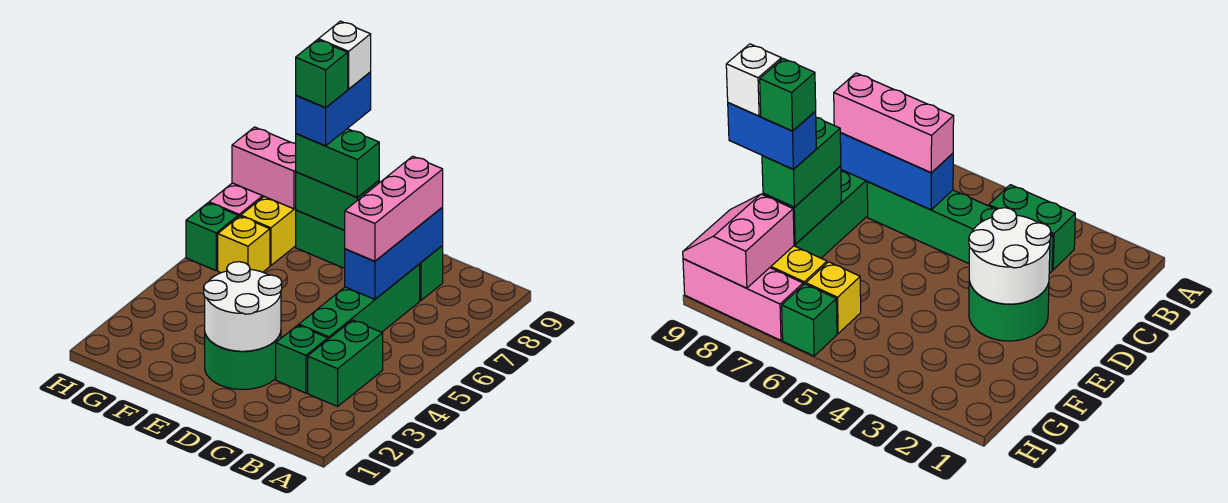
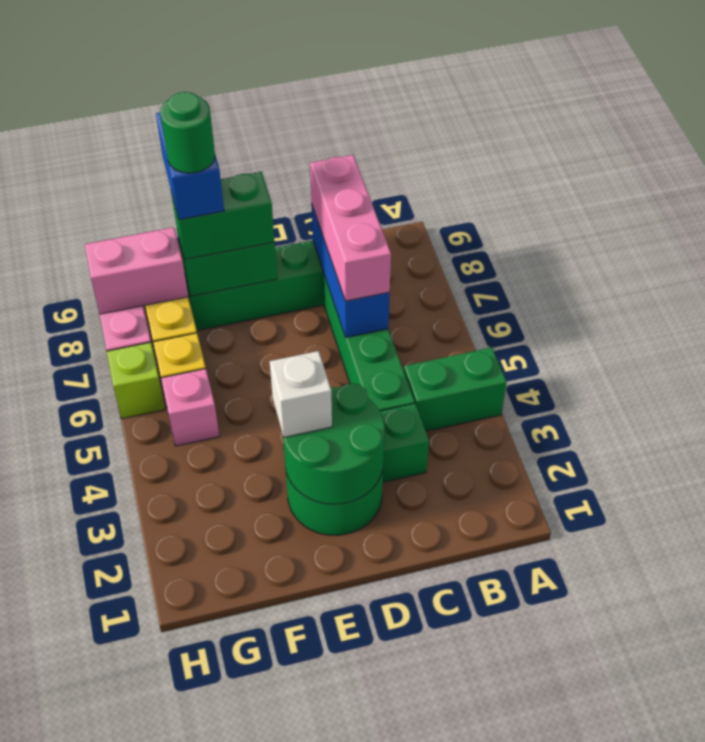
green brick B3:B4 level 1 -> green brick A4:B4 level 1
white round brick D2:E3 level 2 -> green round brick D2:E3 level 2
green brick F8 level 5 -> green round brick F8 level 5
white brick F9 level 5 -> white brick E3 level 3
none -> pink brick G5 level 1
green brick H6 level 1 -> lime brick H6 level 1

